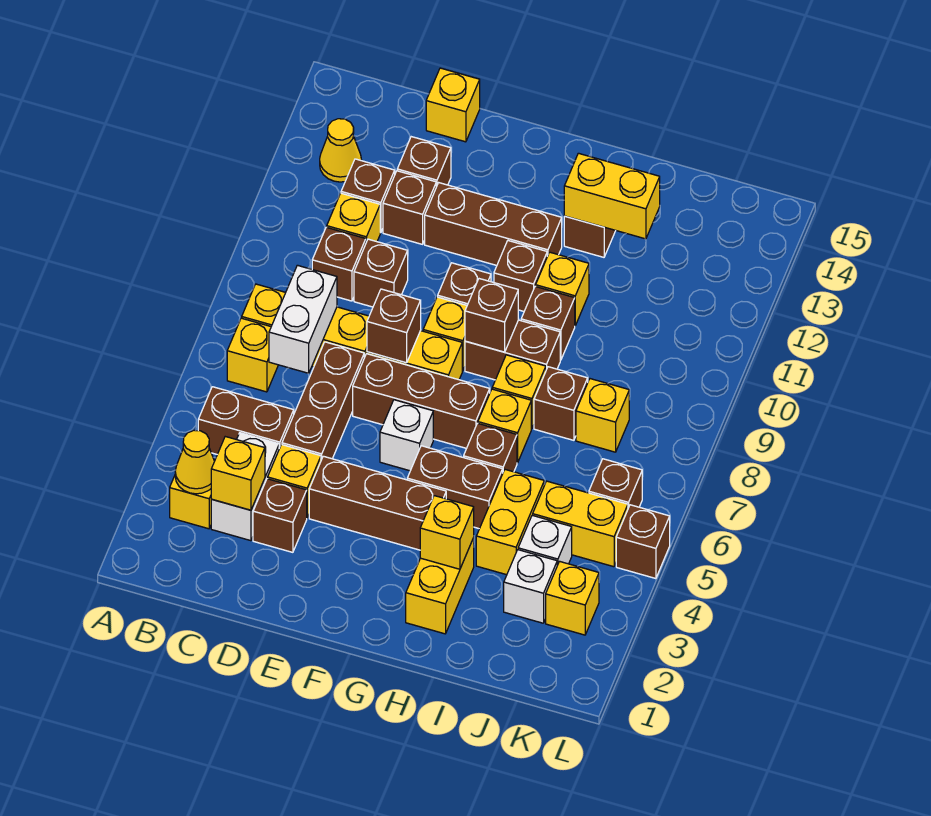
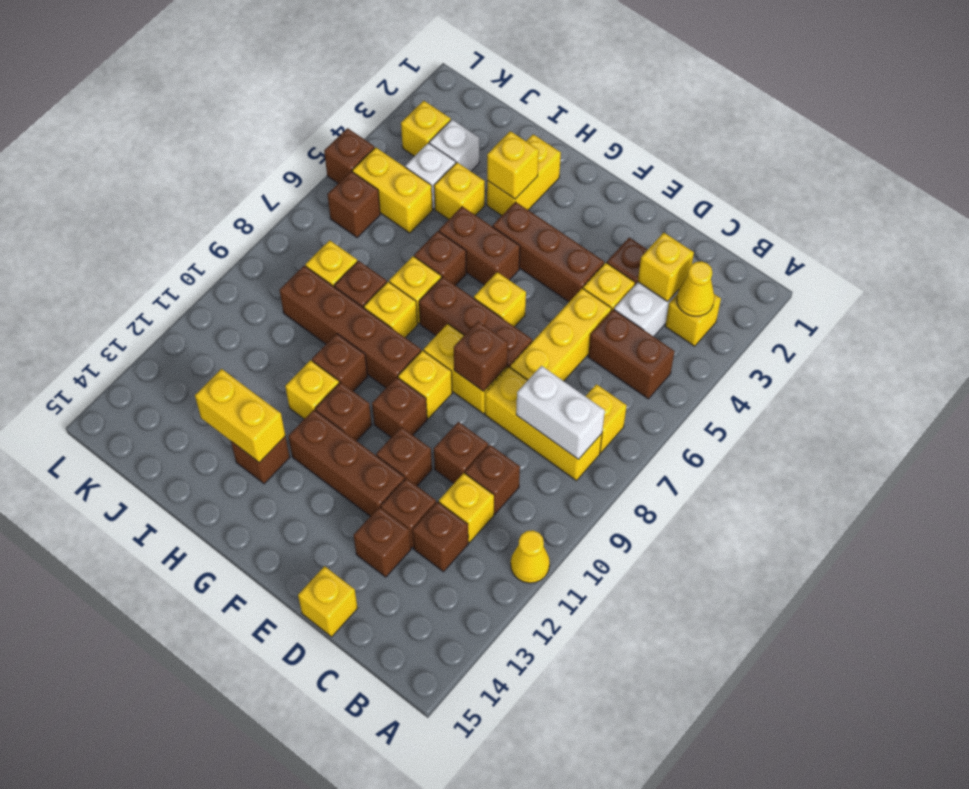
yellow cone B13 level 1 -> yellow cone A11 level 1
white brick C7:C8 level 2 -> white brick B8:C8 level 2
brown brick D5:D7 level 1 -> yellow brick D5:D7 level 1
white brick F6 level 1 -> yellow brick F6 level 1
brown brick G9:H9 level 1 -> brown brick G9:J9 level 1
brown brick G9 level 2 -> brown brick E11 level 1
yellow brick I4:I5 level 1 -> yellow brick I4 level 1

